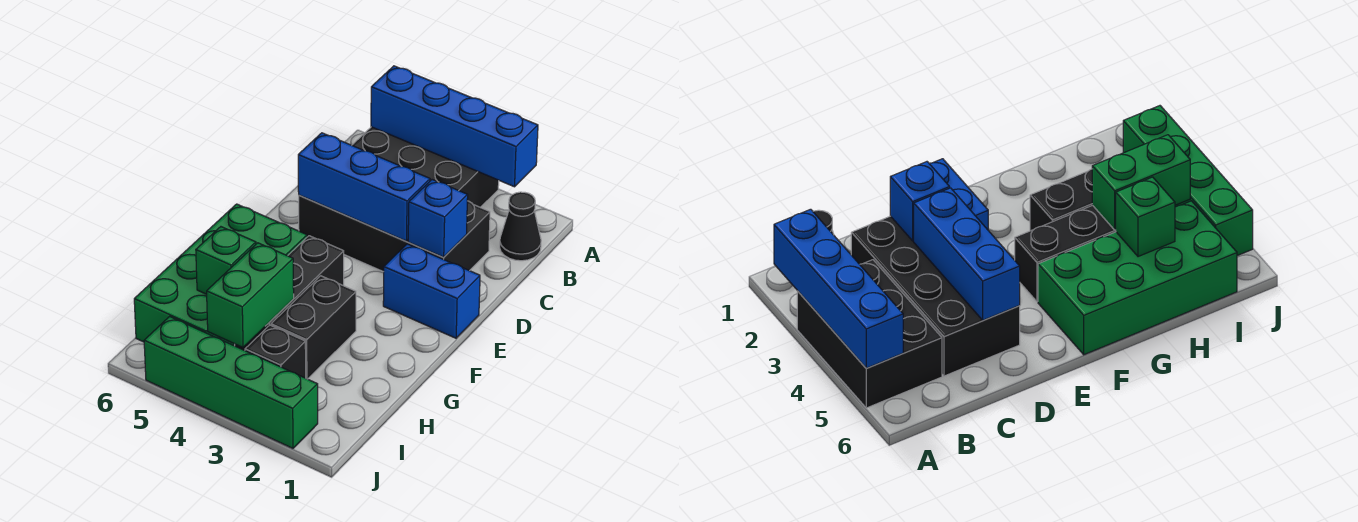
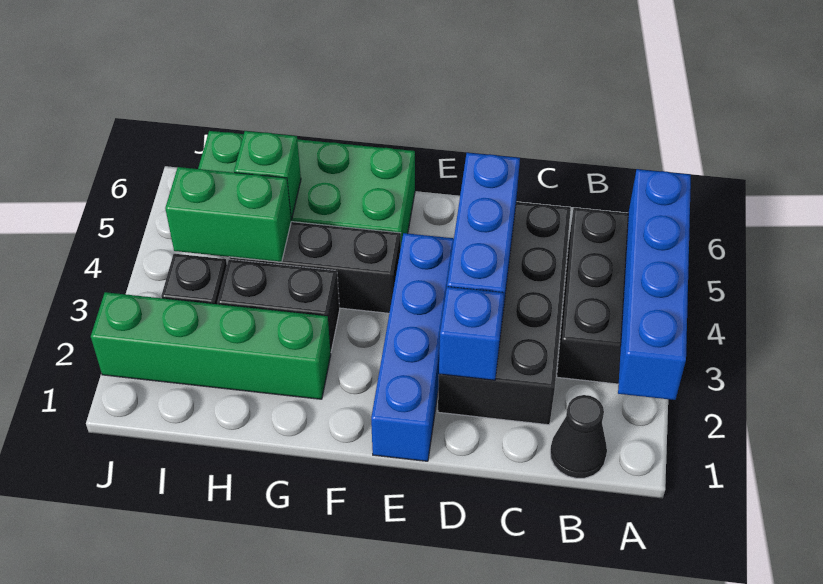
blue brick E1:E2 level 1 -> blue brick E1:E4 level 1
green brick J2:J5 level 1 -> green brick G2:J2 level 1

